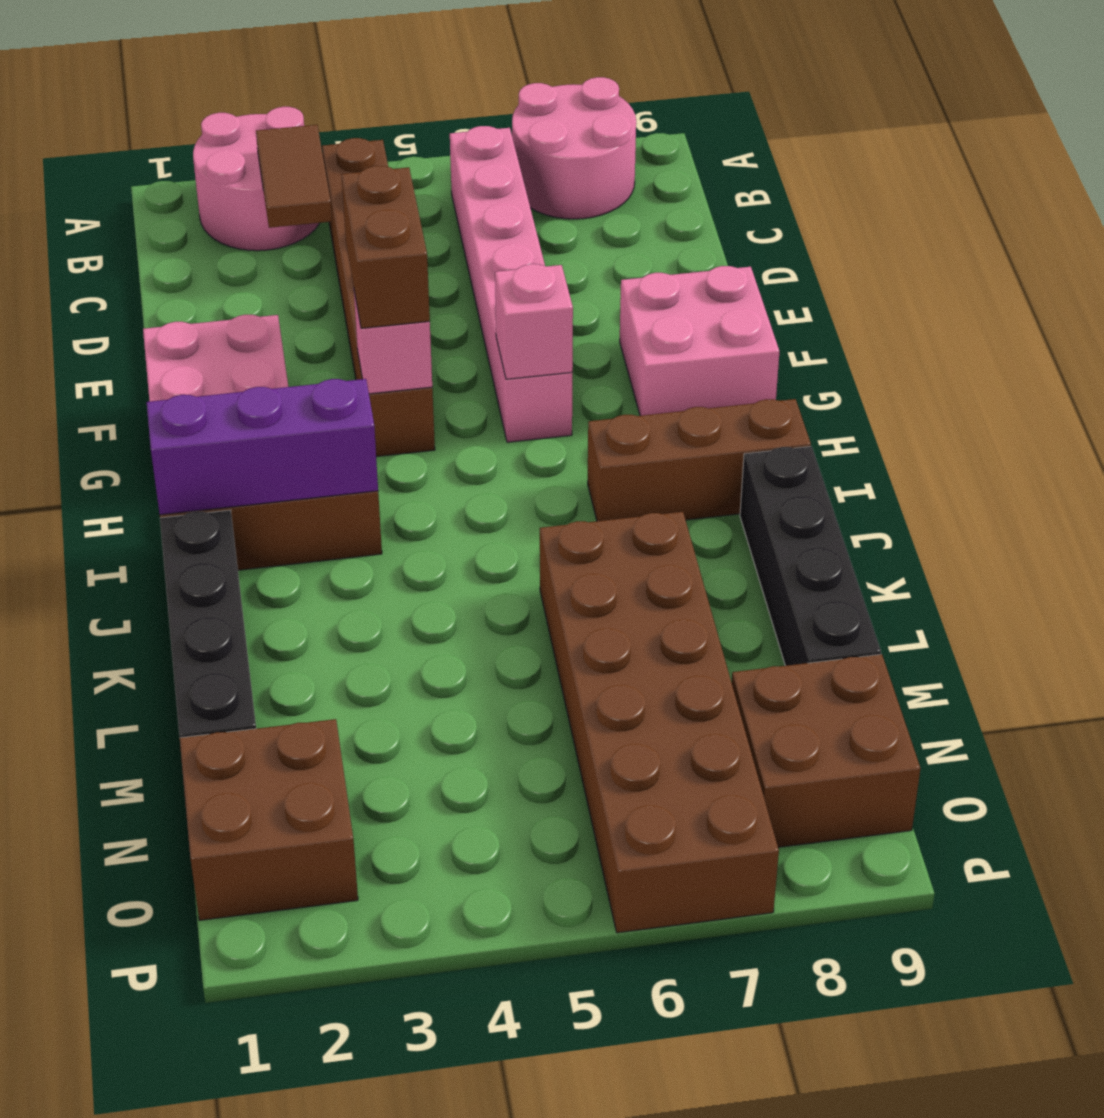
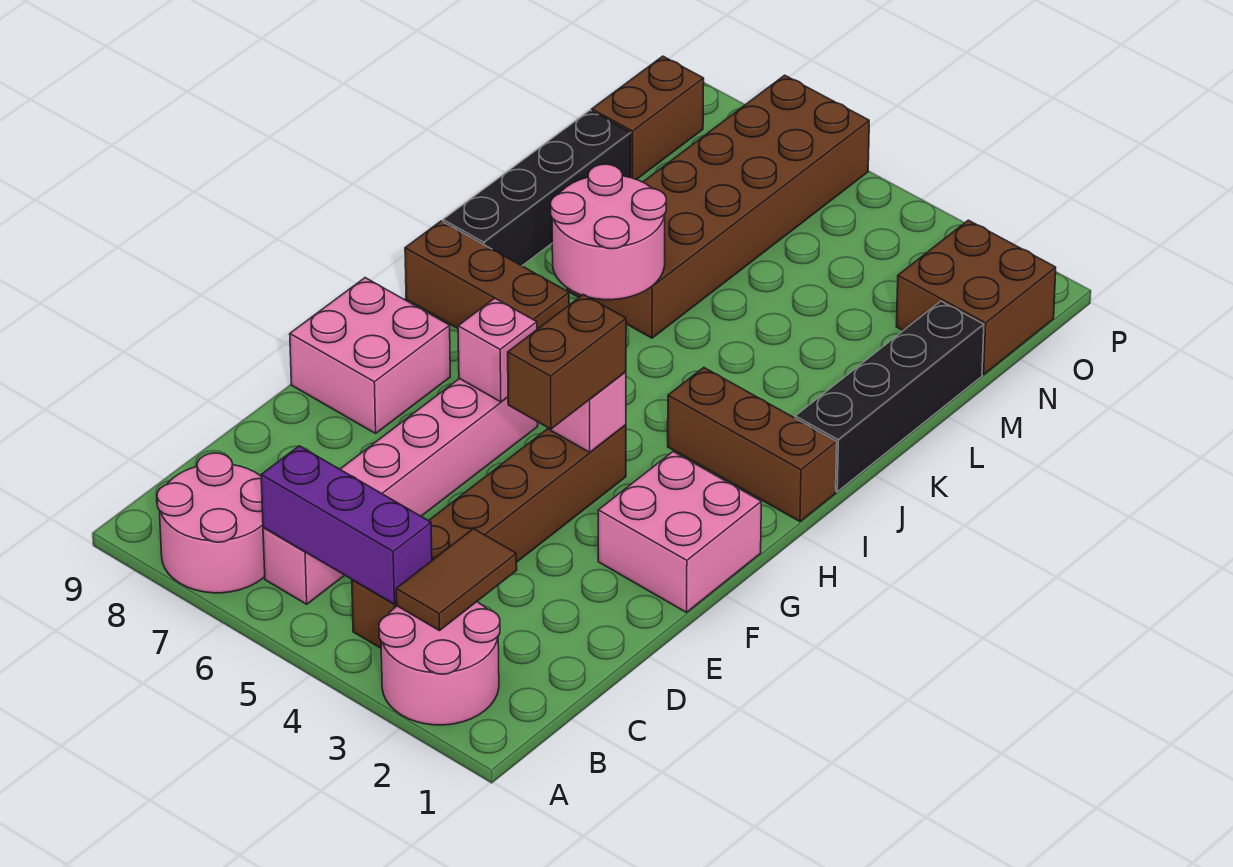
purple brick I1:I3 level 2 -> purple brick B4:B6 level 2
none -> pink round brick J6:K7 level 2
brown brick N8:O9 level 1 -> brown brick N9:O9 level 1

